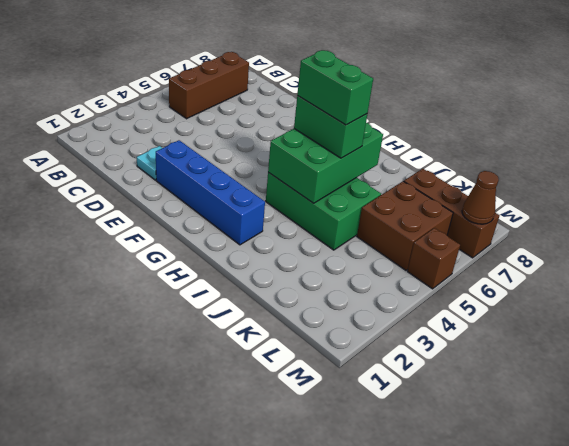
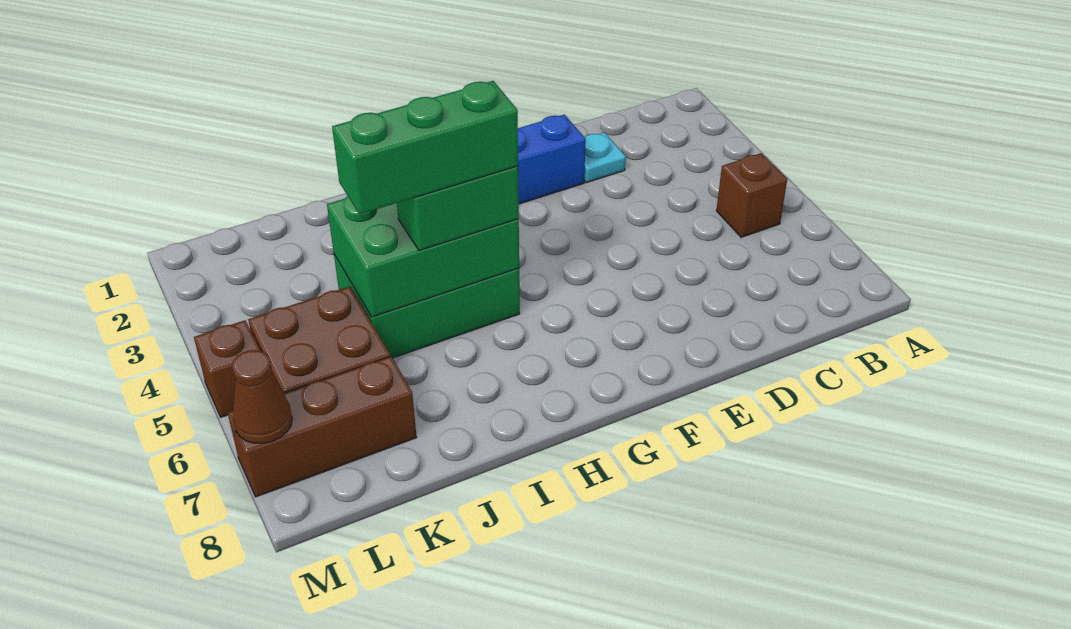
brown brick B5:B7 level 1 -> brown brick B5 level 1
green brick H4:I6 level 2 -> green brick H4:J5 level 2
green brick H5:I5 level 4 -> green brick H5:J5 level 4

